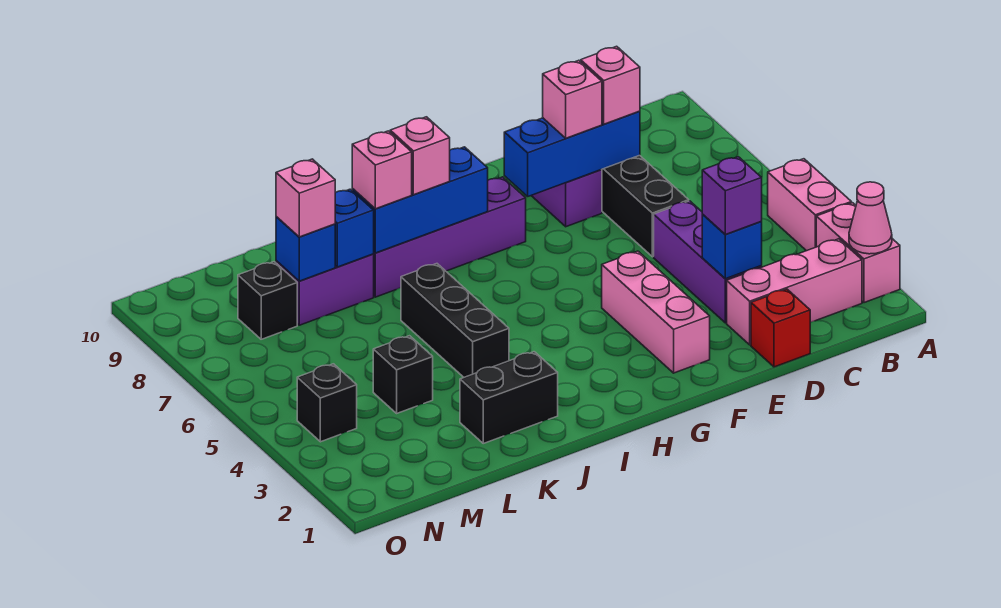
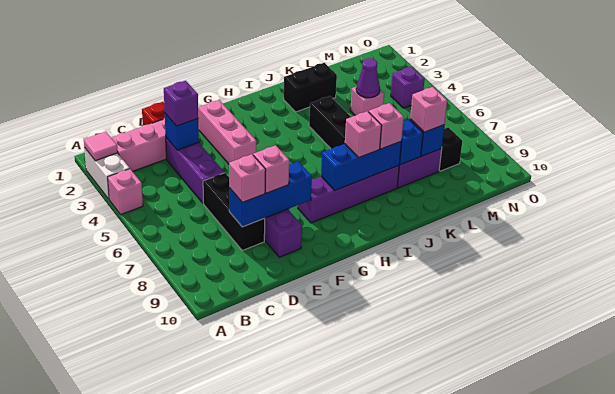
pink brick A2:A3 level 1 -> white brick A2:A3 level 1
pink cone A2 level 2 -> pink tile A2 level 2
pink brick A4:A5 level 1 -> pink brick A4 level 1
black brick L4 level 1 -> pink brick L4 level 1
none -> purple cone L4 level 2
black brick N4 level 1 -> purple brick N4 level 1

